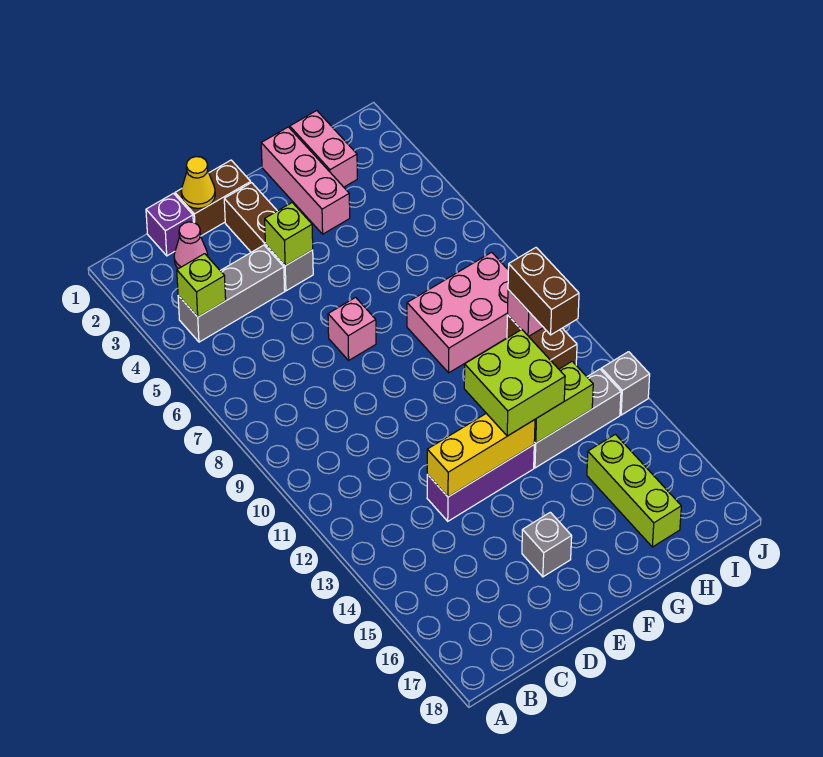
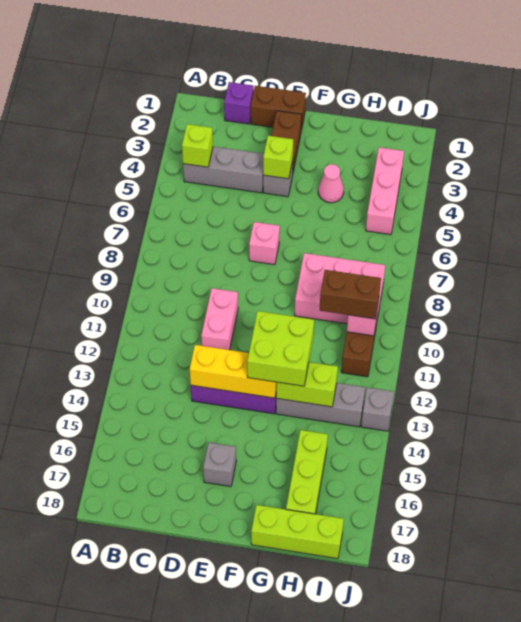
pink cone C2 level 1 -> pink cone G4 level 1
yellow cone D1 level 2 -> none
pink brick G1:G3 level 1 -> pink brick I3:I5 level 1
none -> lime brick G18:I18 level 1
pink brick H1:H2 level 1 -> pink brick D10:D11 level 1
brown brick I10:I11 level 3 -> brown brick H10:I10 level 3

